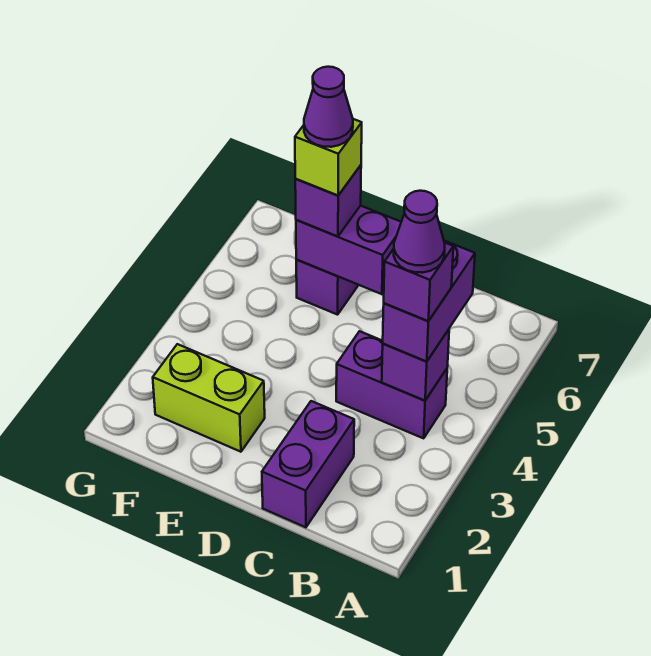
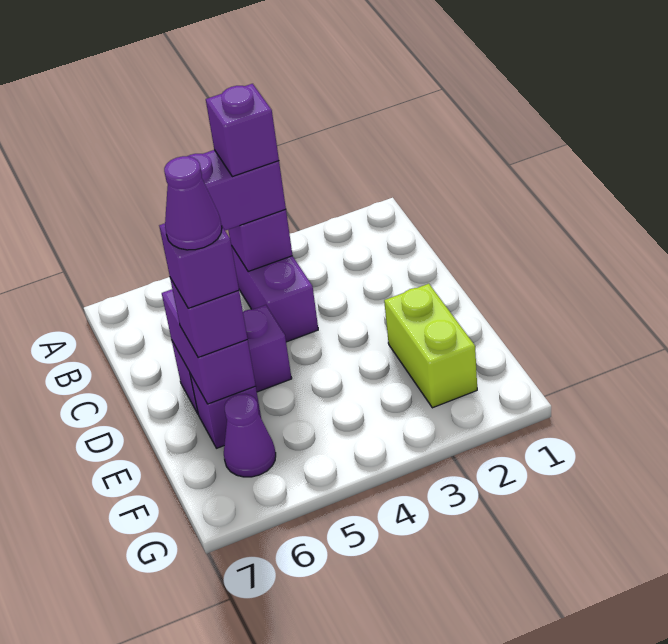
purple cone B4 level 5 -> purple cone F6 level 1
purple brick C1:C2 level 1 -> purple brick D5:D6 level 1
lime brick E6 level 4 -> purple brick E6 level 4

